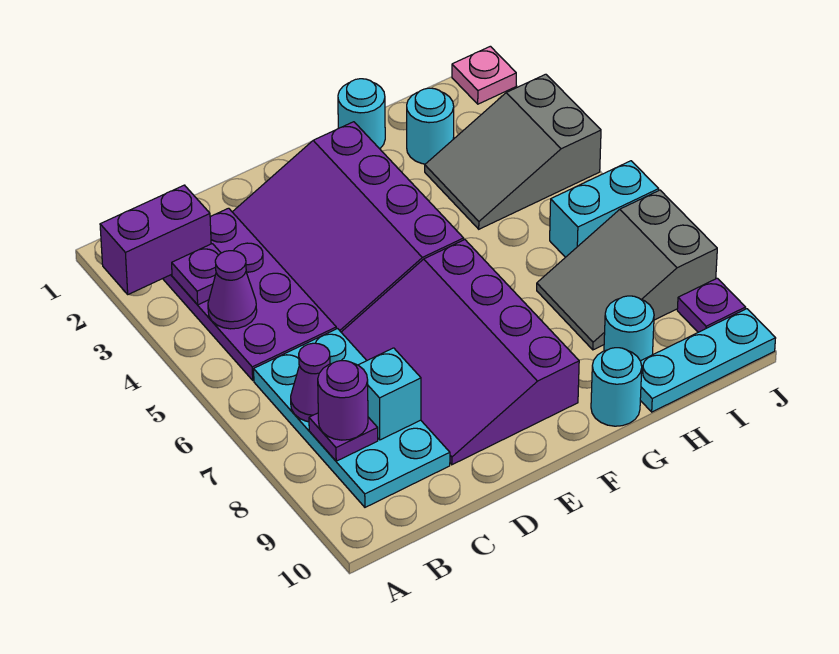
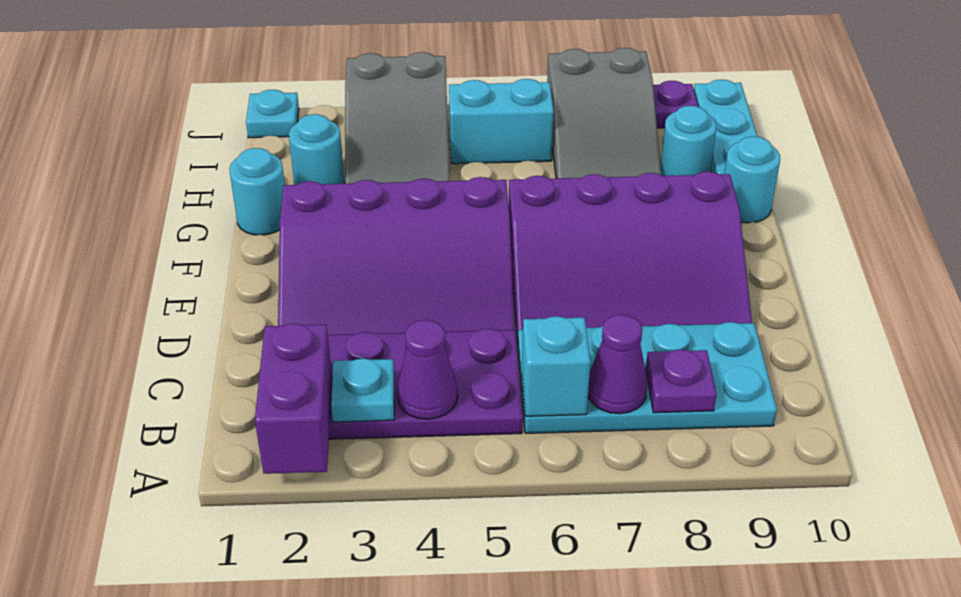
purple plate B3 level 2 -> cyan plate B3 level 2
purple round brick B8 level 3 -> none
cyan brick C8 level 2 -> cyan brick B6 level 2
cyan brick I6:J6 level 1 -> cyan brick I5:I6 level 1
pink plate J1 level 1 -> cyan plate J1 level 1

